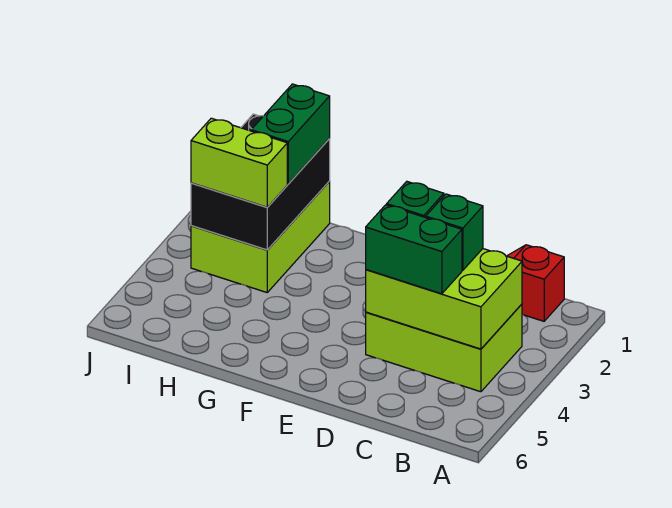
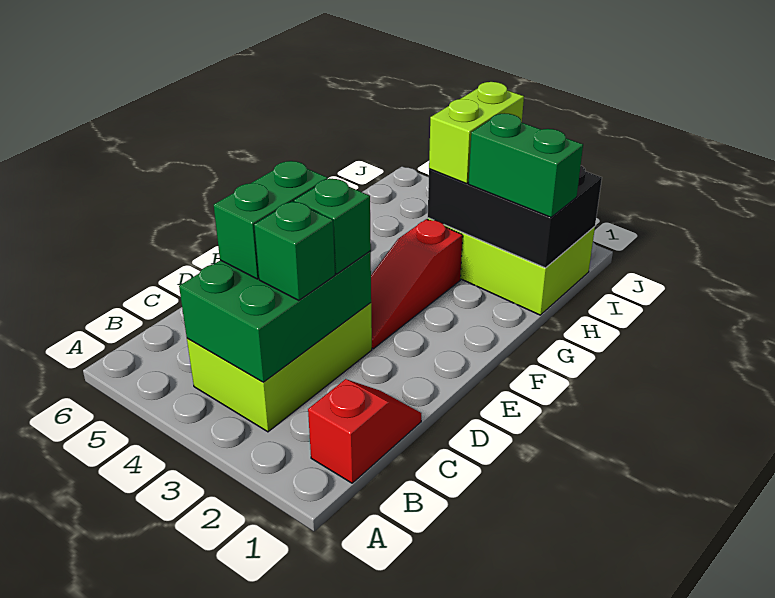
lime brick B3:D4 level 2 -> green brick B3:D4 level 2
none -> red slope E3:G3 level 1 top G

